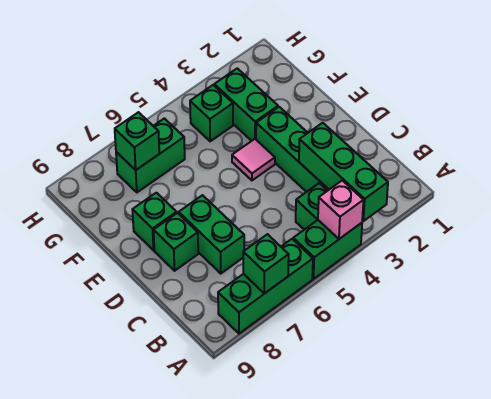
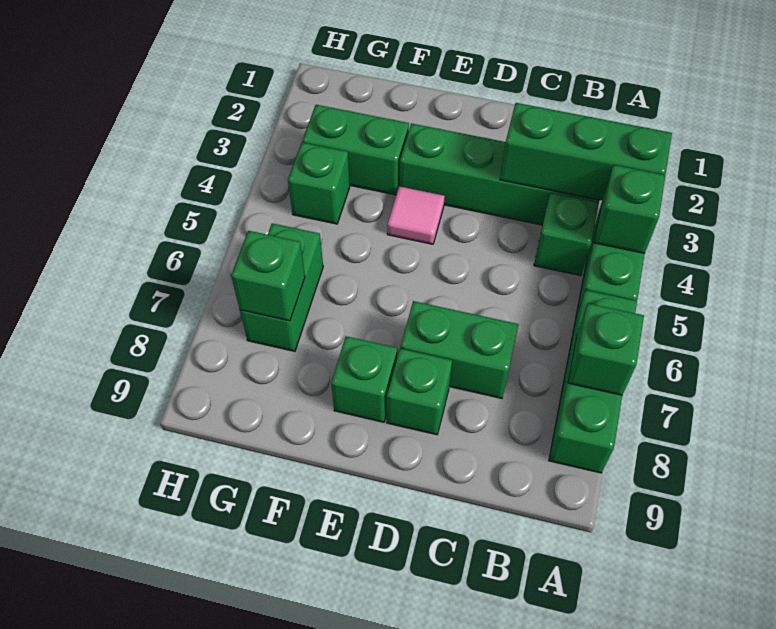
pink brick A4 level 2 -> green brick A4 level 2

